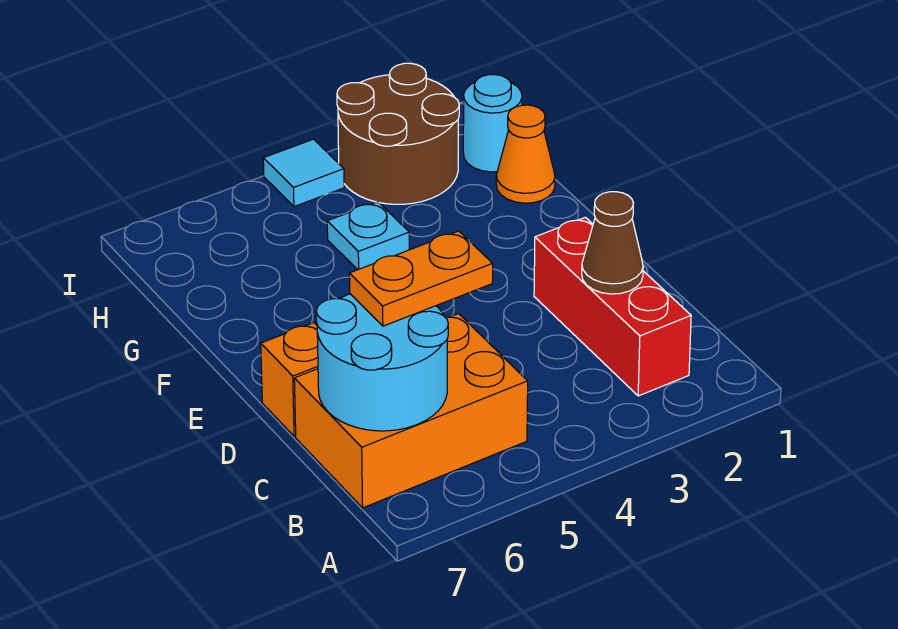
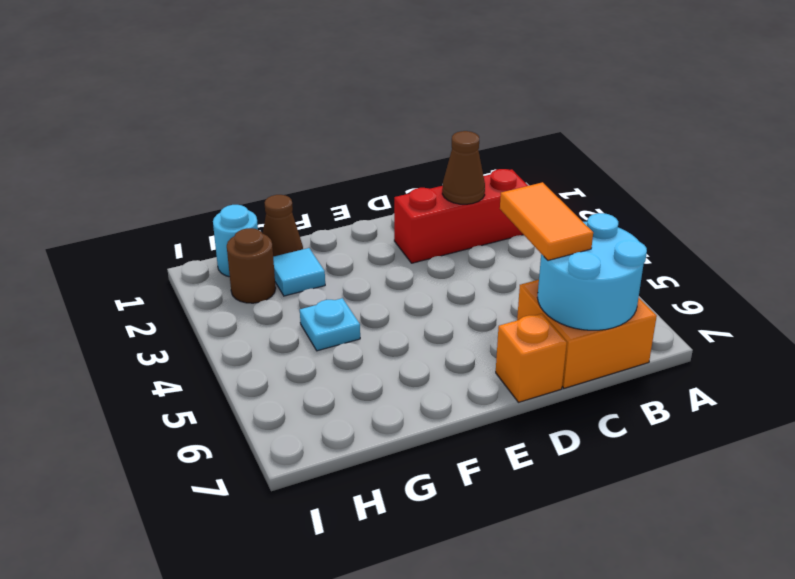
orange brick B5:C7 level 1 -> orange brick B6:C7 level 1
orange plate C5:C6 level 3 -> orange tile C5:C6 level 3
orange cone G1 level 1 -> brown cone G1 level 1
brown round brick H2:I3 level 1 -> brown round brick H2 level 1
cyan tile I4 level 1 -> cyan tile G2 level 1

